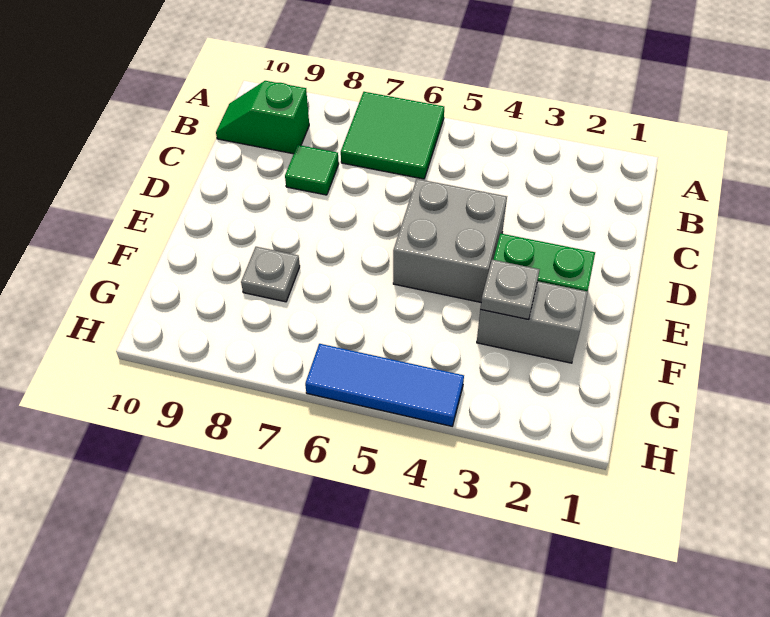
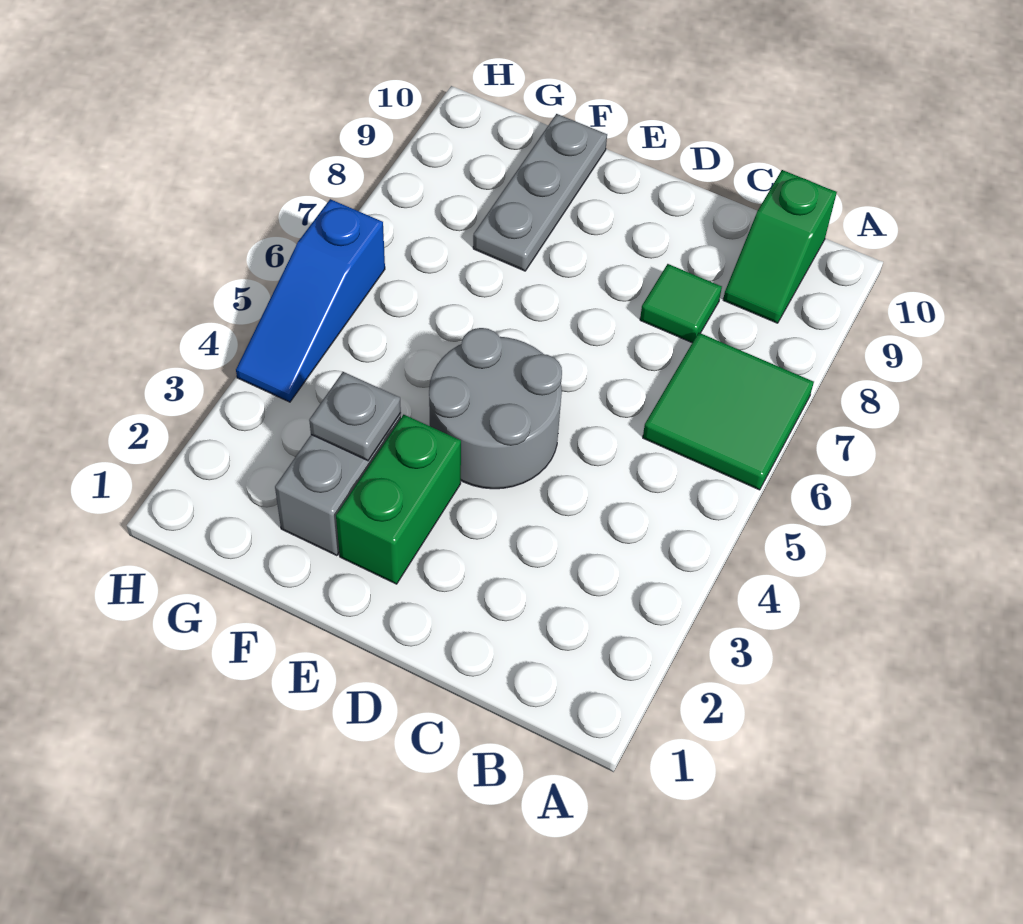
green slope B9:B10 level 1 top 9 -> green slope B9:B10 level 1 top 10
grey brick D4:E5 level 1 -> grey round brick D4:E5 level 1
grey plate F8 level 1 -> grey plate F8:F10 level 1
blue tile H4:H6 level 1 -> blue slope H4:H6 level 1 top 6

